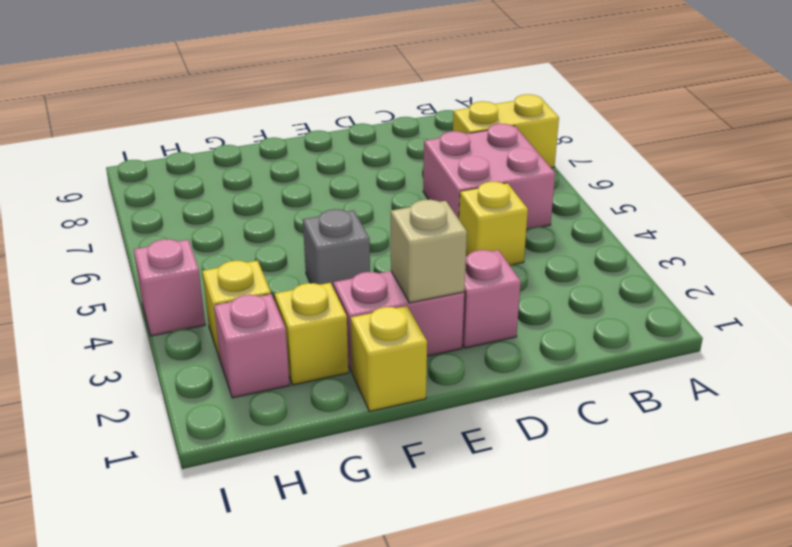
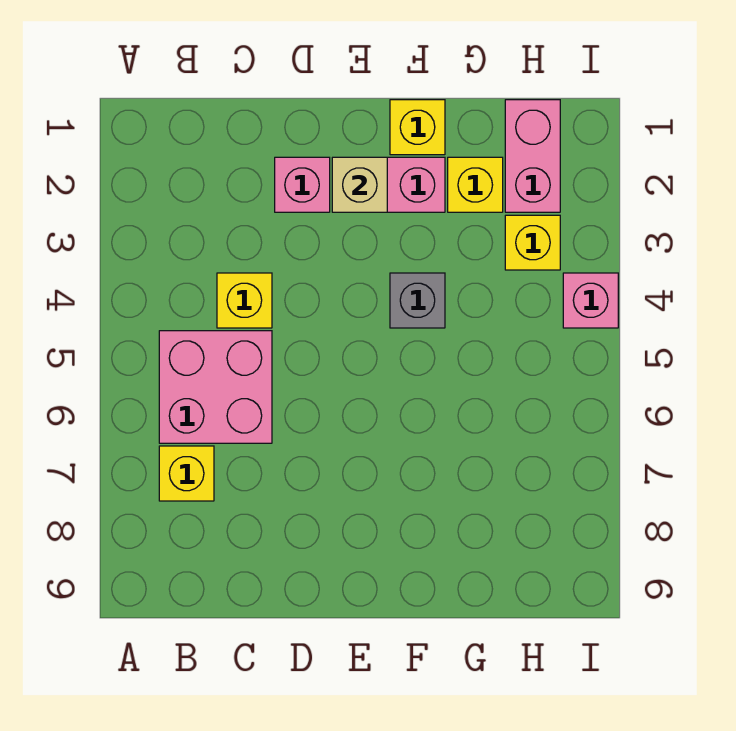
yellow brick A7:B7 level 1 -> yellow brick B7 level 1
pink brick H2 level 1 -> pink brick H1:H2 level 1

